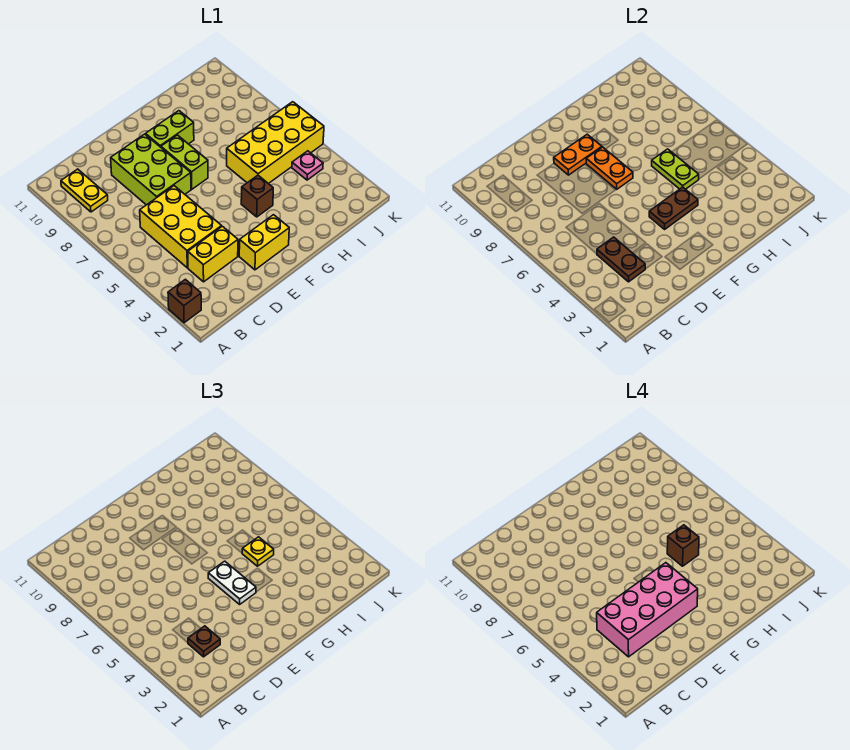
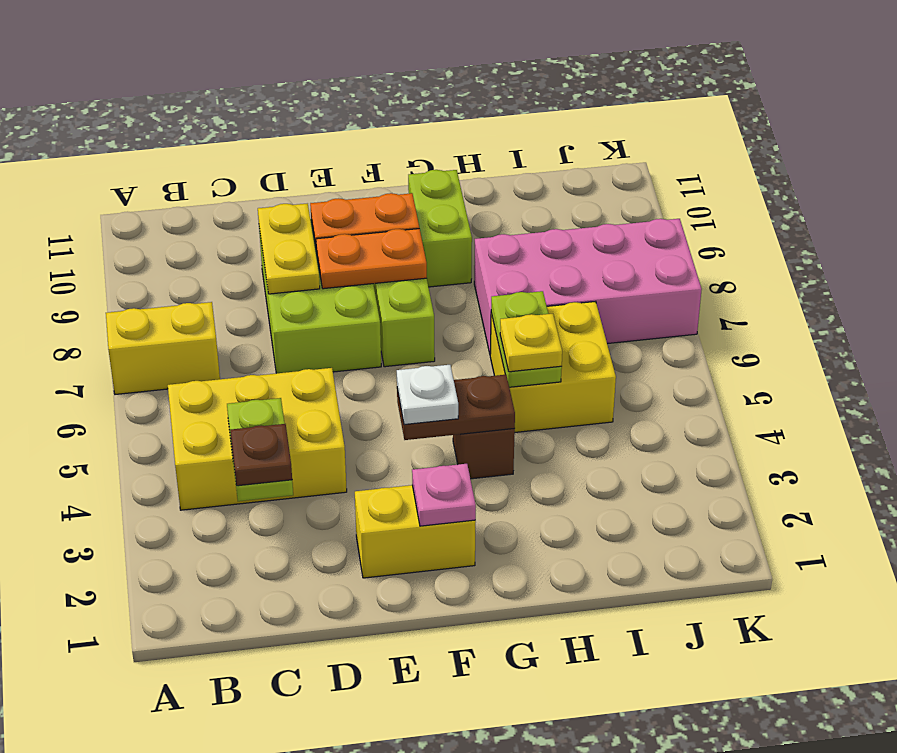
brown brick A2 level 1 -> none
yellow plate B9:B10 level 1 -> yellow plate D8:D9 level 2
yellow brick C3:D3 level 1 -> yellow brick A7:B7 level 1
brown plate C3:C4 level 2 -> lime plate C3:C4 level 2
pink brick C3:F4 level 4 -> pink brick H7:K8 level 1
yellow brick C4:D6 level 1 -> yellow brick B4:D5 level 1
white plate F4:F5 level 3 -> white plate F4 level 3
orange plate F7:F8 level 2 -> orange plate E8:F8 level 2
lime brick F9:G9 level 1 -> lime brick G9:G10 level 1
yellow brick H5:K6 level 1 -> yellow brick H5:I6 level 1
brown brick H5 level 4 -> none
pink plate J4 level 1 -> pink plate F2 level 2

